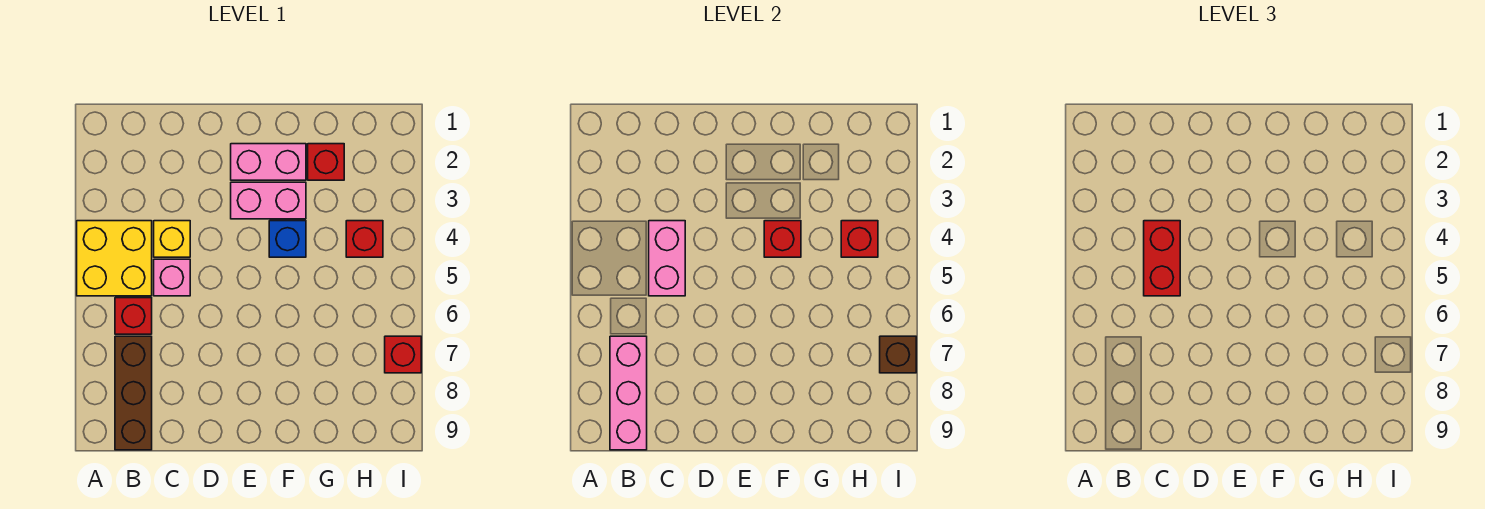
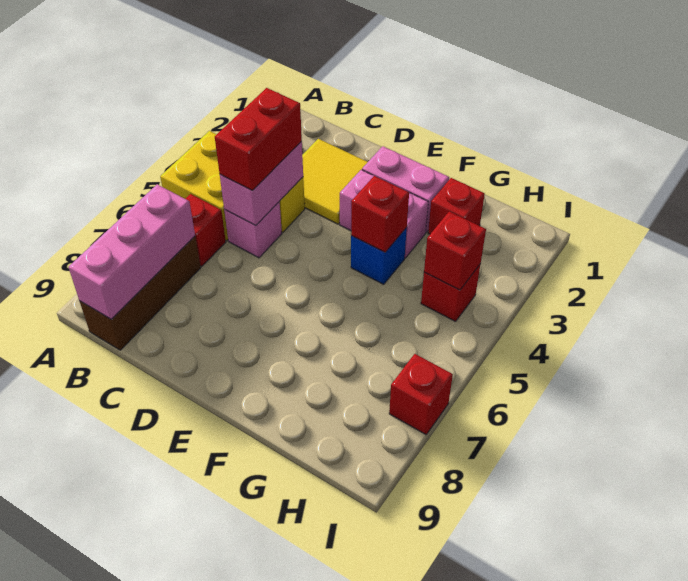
none -> yellow tile C2:D3 level 1
brown brick I7 level 2 -> none

